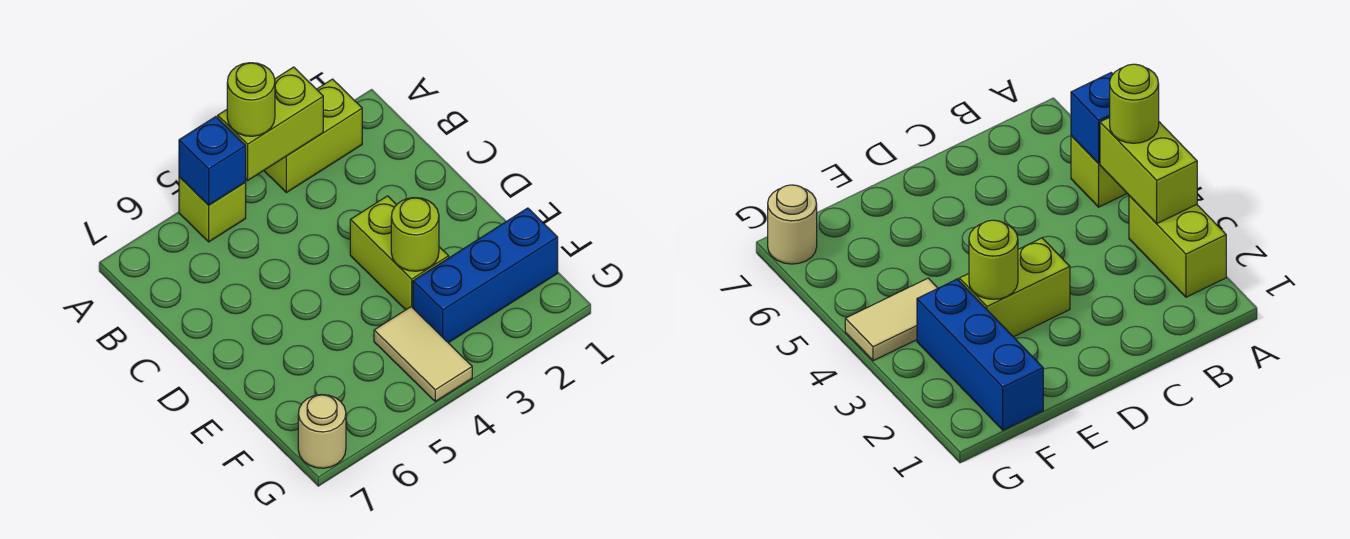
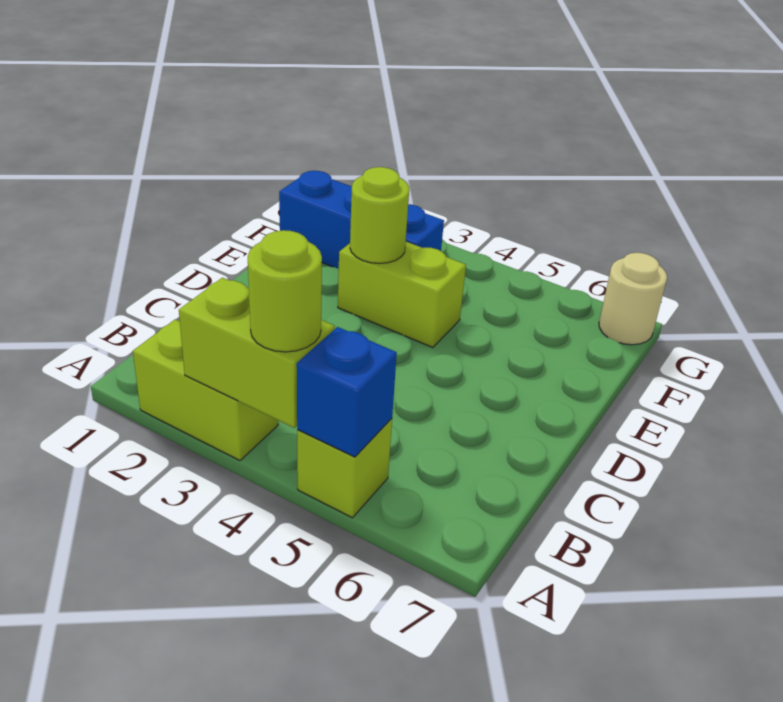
lime brick D3:E3 level 1 -> lime brick E3:E4 level 1
tan tile F4:G4 level 1 -> none

